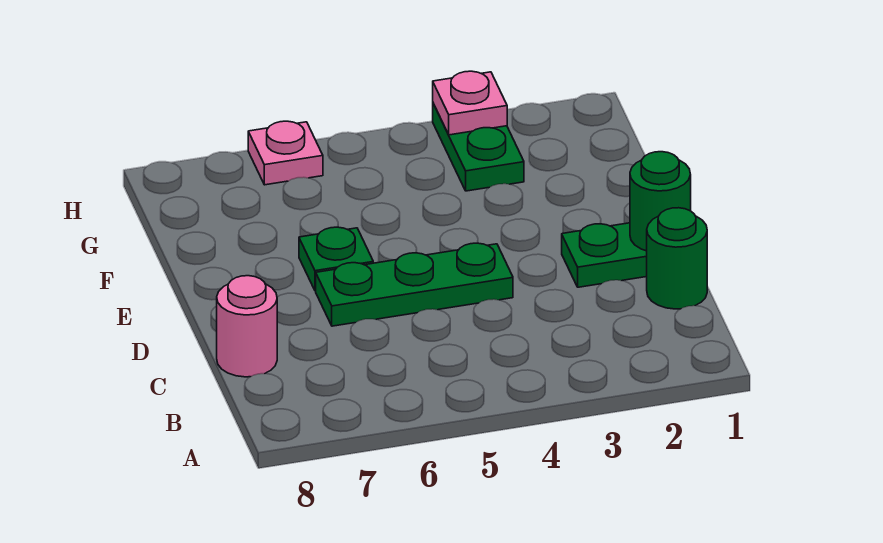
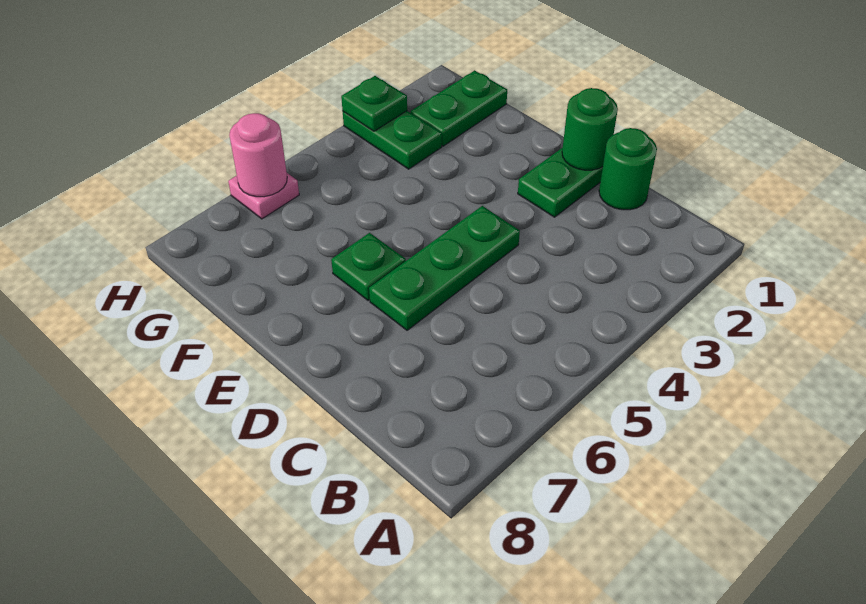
pink round brick C8 level 1 -> pink round brick H6 level 2
none -> green plate G1:G2 level 1
pink plate H3 level 2 -> green plate H3 level 2

